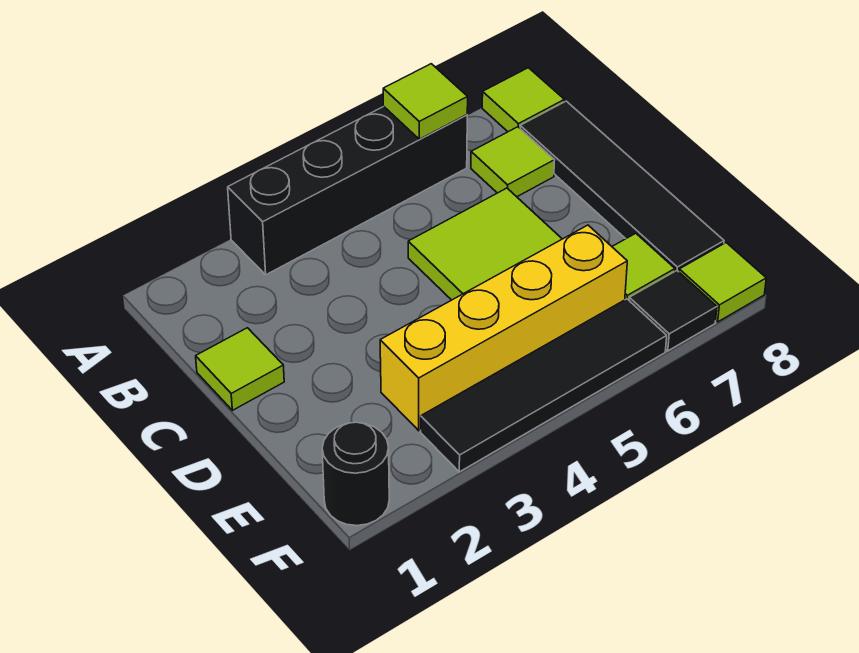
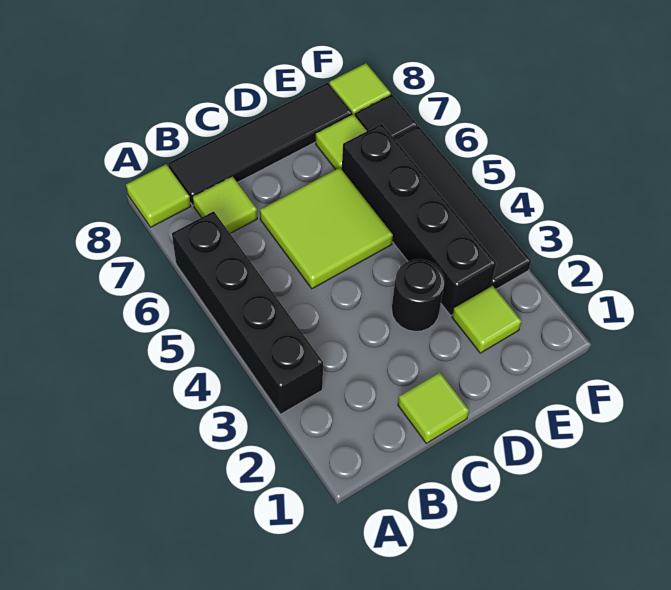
lime tile A6 level 2 -> lime tile E2 level 1
yellow brick E3:E6 level 1 -> black brick E3:E6 level 1
black round brick F1 level 1 -> black round brick D3 level 1

